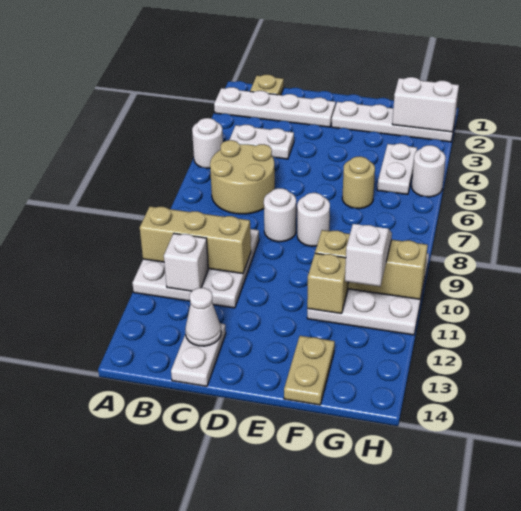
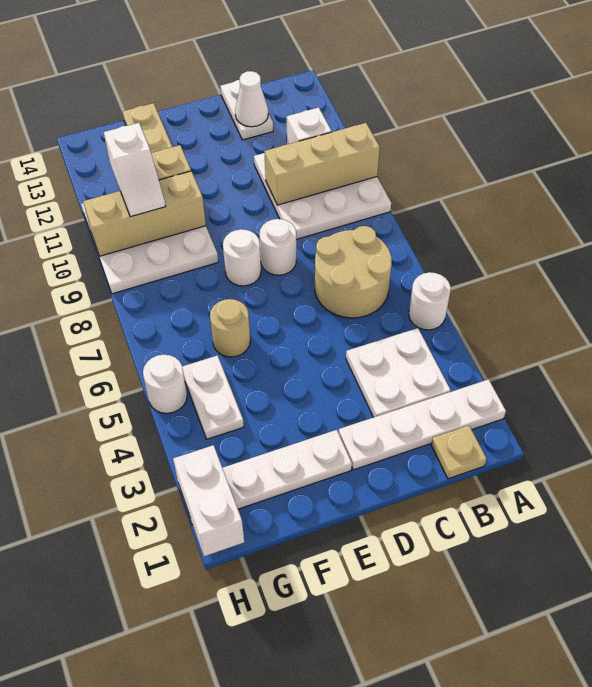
white plate B4:C4 level 1 -> white plate B3:C4 level 1
white brick G2:H2 level 2 -> white brick H1:H2 level 2

